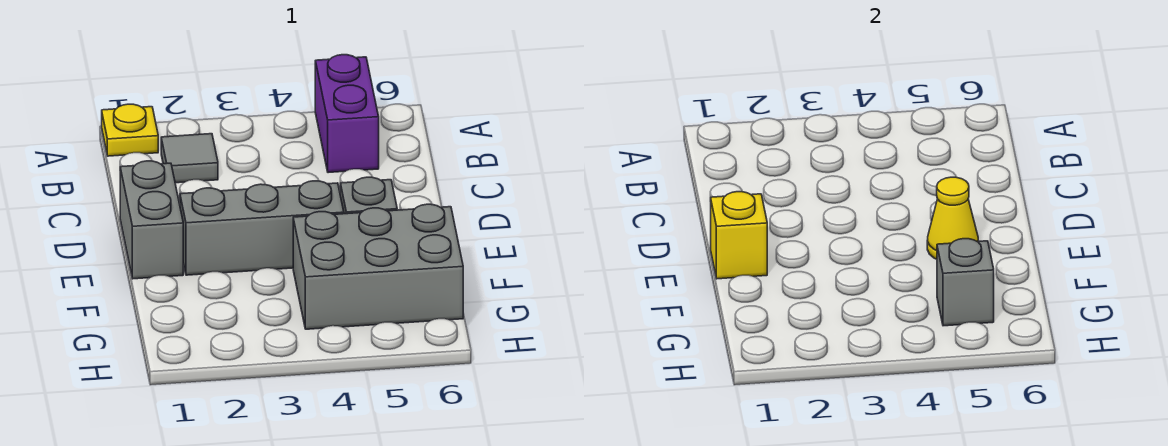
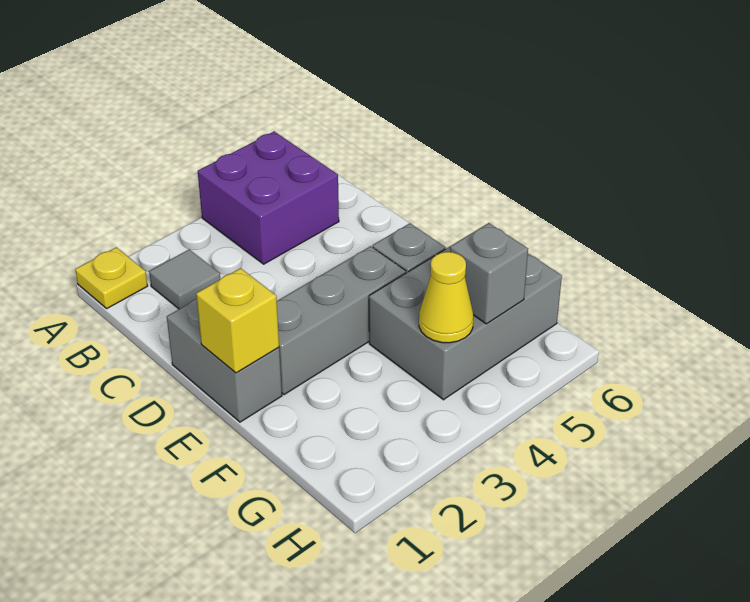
purple brick A5:B5 level 1 -> purple brick A4:B5 level 1
yellow cone E5 level 2 -> yellow cone G4 level 2

